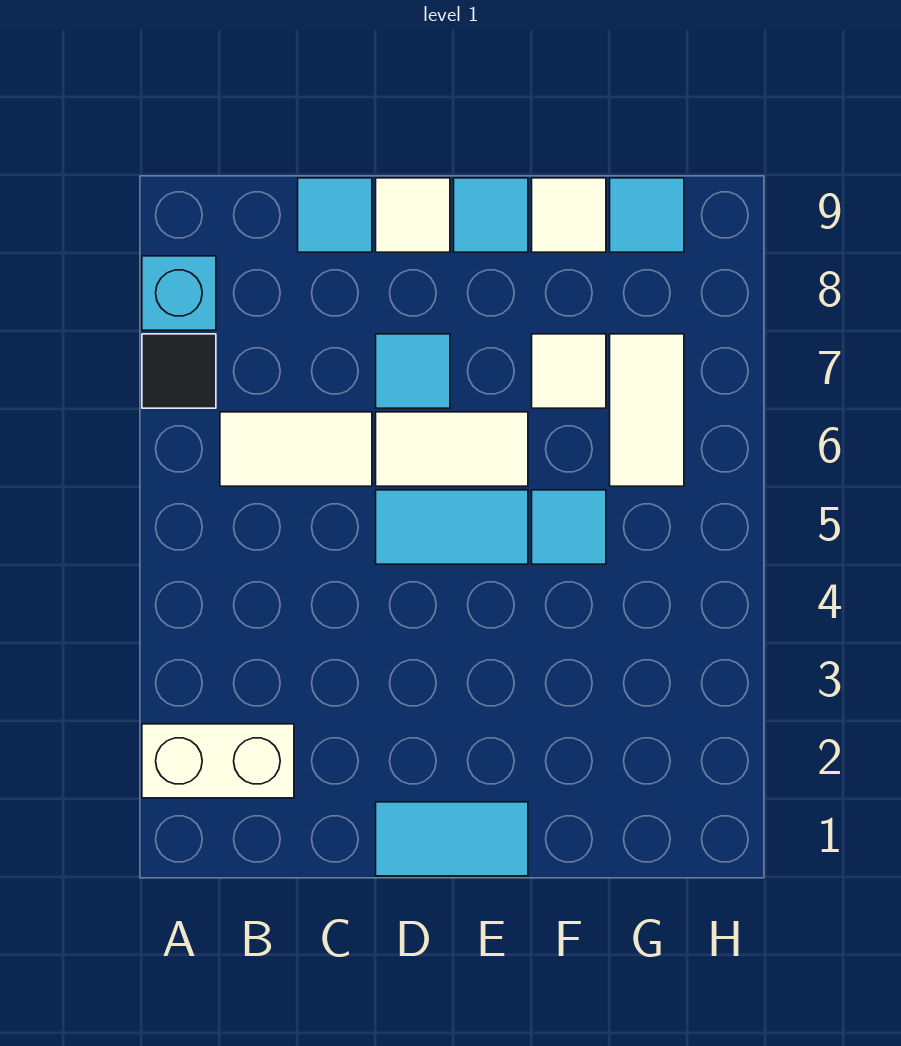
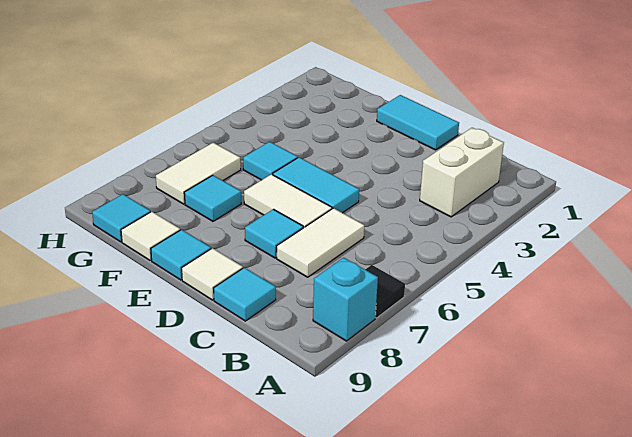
white brick A2:B2 level 1 -> white brick B2:B3 level 1
white tile B6:C6 level 1 -> white tile C6:C7 level 1
white tile F7 level 1 -> cyan tile F7 level 1

